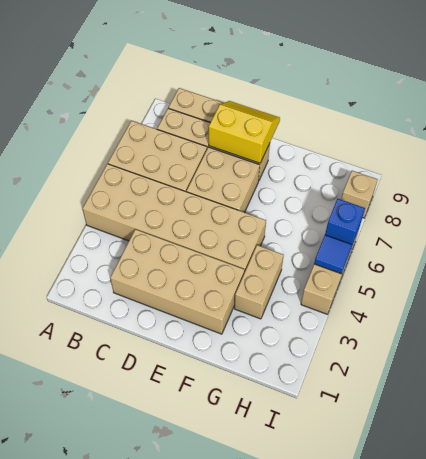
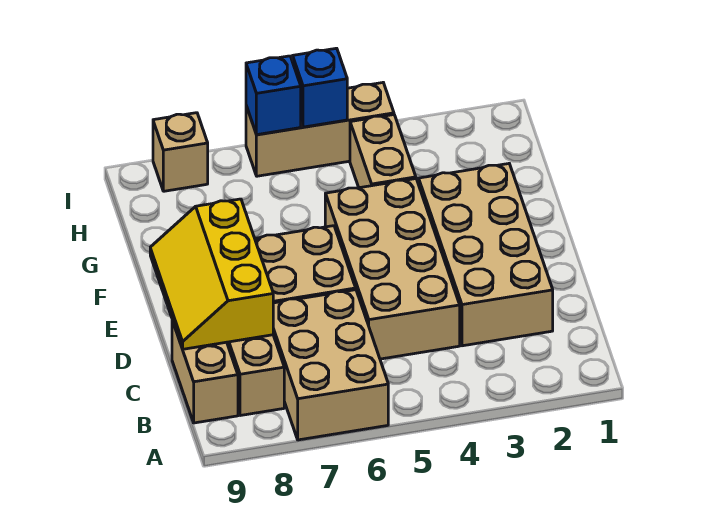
tan brick A4:F5 level 1 -> tan brick C4:F5 level 1
yellow slope D8:E9 level 2 top 8 -> yellow slope C8:E9 level 2 top 8
tan brick G3:G4 level 1 -> tan brick G4:H4 level 1
blue tile I5 level 2 -> blue brick I5 level 2

